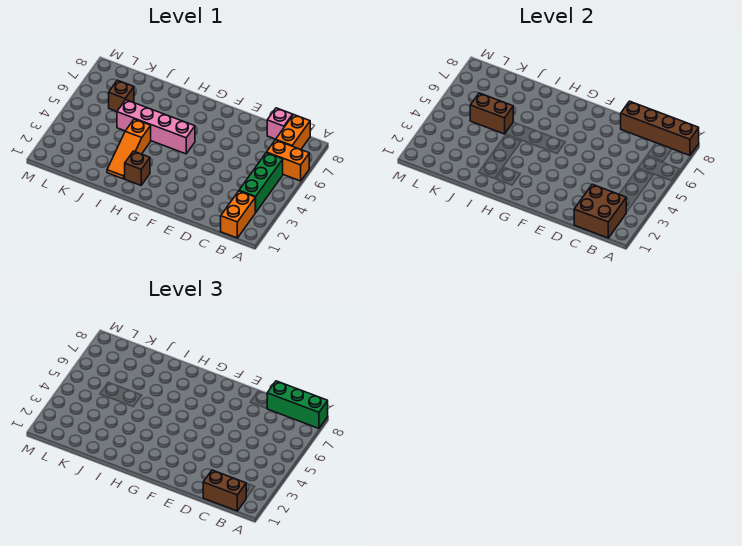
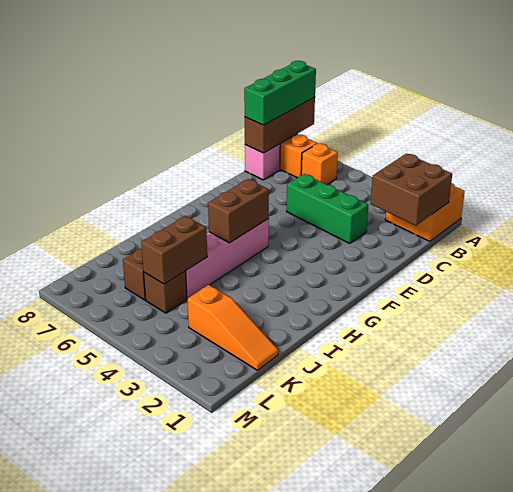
orange brick A6:B6 level 1 -> orange brick B6 level 1
brown brick A8:D8 level 2 -> brown brick A8:C8 level 2
orange brick B1:B2 level 1 -> orange brick A1:B2 level 1
brown brick B1:C1 level 3 -> brown brick G5:H5 level 2
green brick B3:B5 level 1 -> green brick D3:D5 level 1
brown brick H2 level 1 -> brown brick K5 level 1
orange slope I2:I4 level 1 top 4 -> orange slope K1:K3 level 1 top 3

